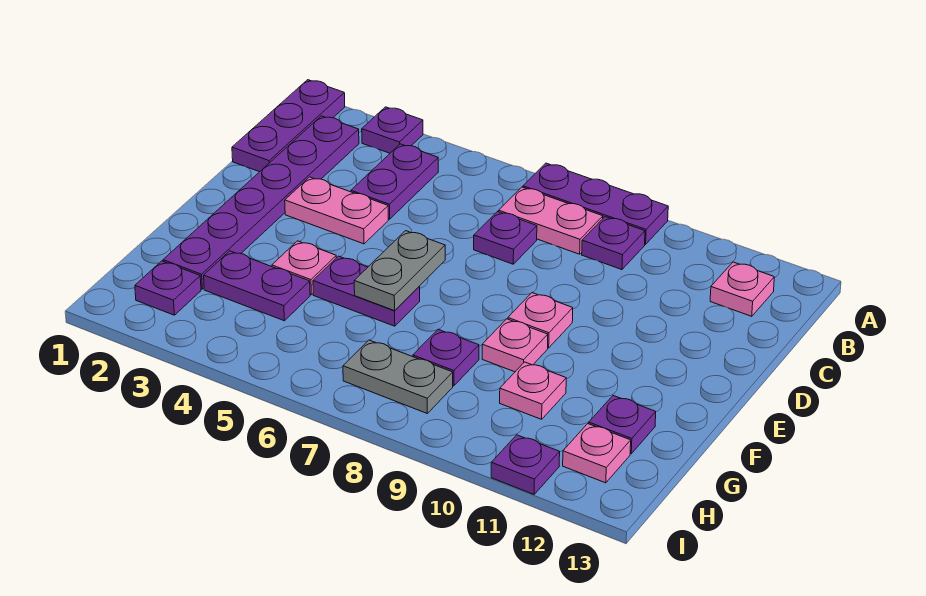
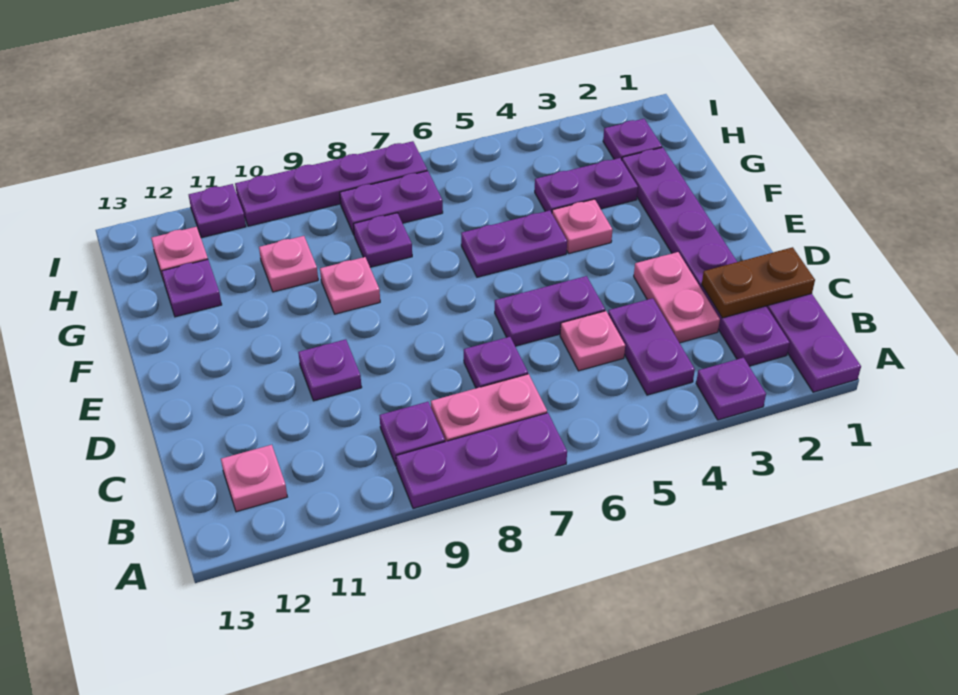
none -> brown plate C1:C2 level 2
pink plate D3:D4 level 1 -> pink plate C3:D3 level 1
none -> purple plate D5:D6 level 1
none -> purple plate D10 level 1
grey plate E6:F6 level 2 -> none
pink plate E9 level 1 -> pink plate C5 level 1
grey plate H7:H8 level 1 -> purple plate H7:H8 level 1
none -> purple plate I7:I10 level 1

